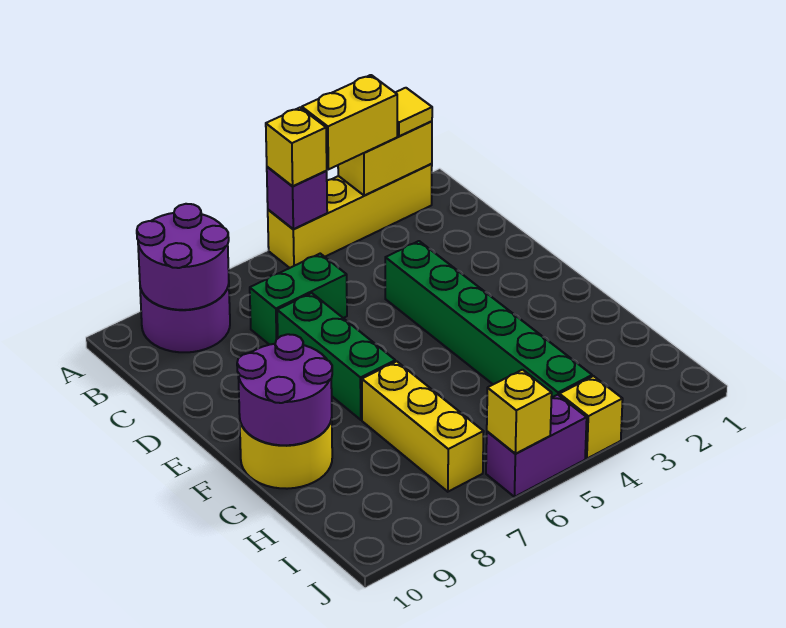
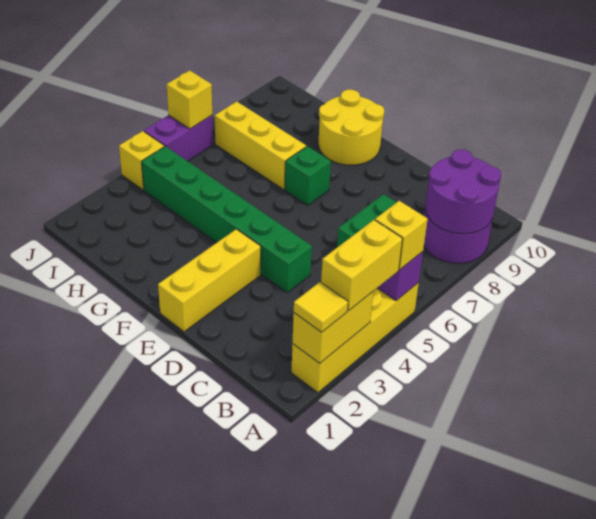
green brick D7:F7 level 1 -> green brick F7 level 1
none -> yellow brick E1:E3 level 1
purple round brick F9:G10 level 2 -> none

